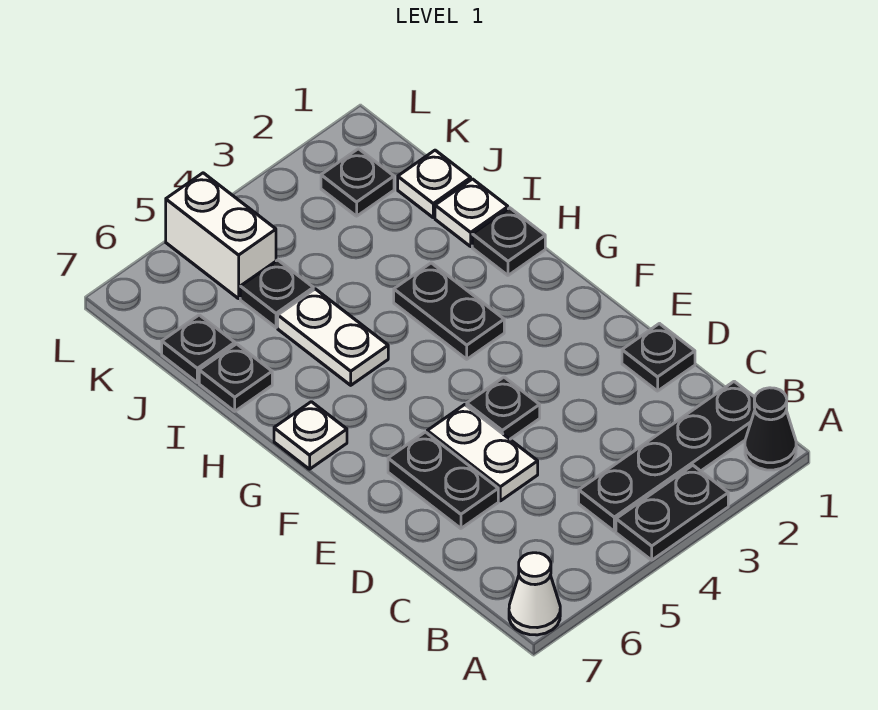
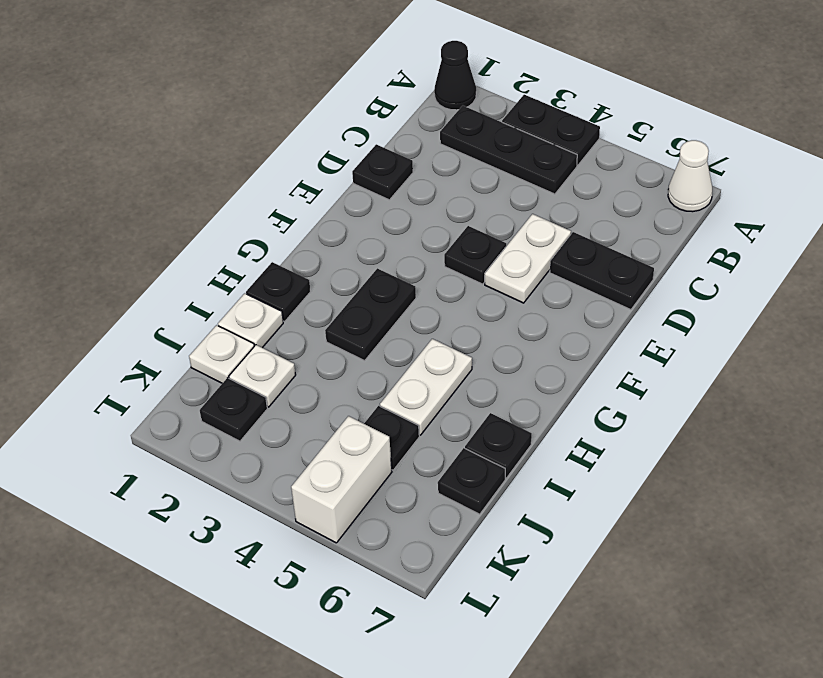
black plate B1:B4 level 1 -> black plate B2:B4 level 1
black plate D6:E6 level 1 -> black plate D6:D7 level 1
white plate G7 level 1 -> white plate J2 level 1

